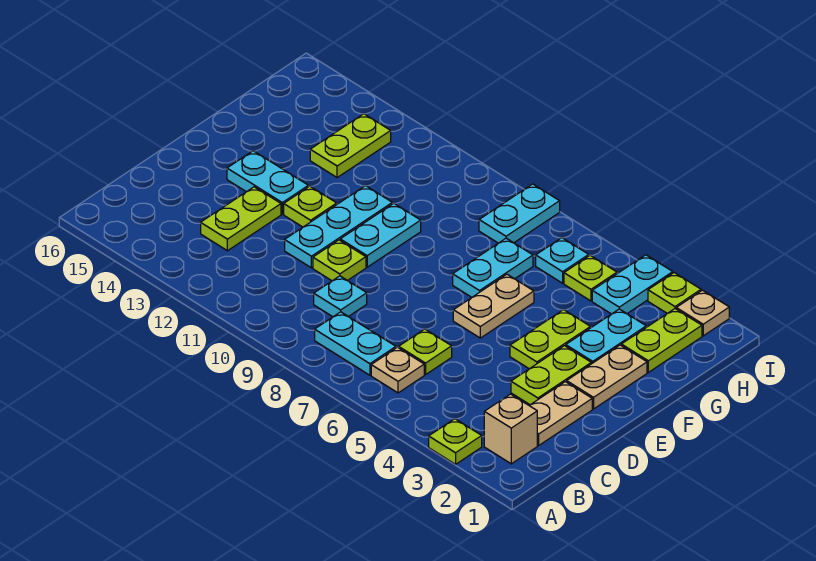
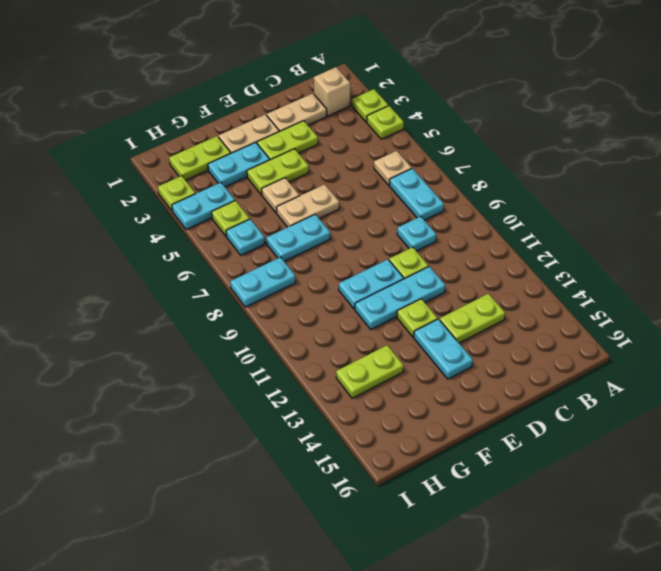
lime plate C6 level 1 -> lime plate A4 level 1
tan plate I2 level 1 -> tan plate F5 level 1

